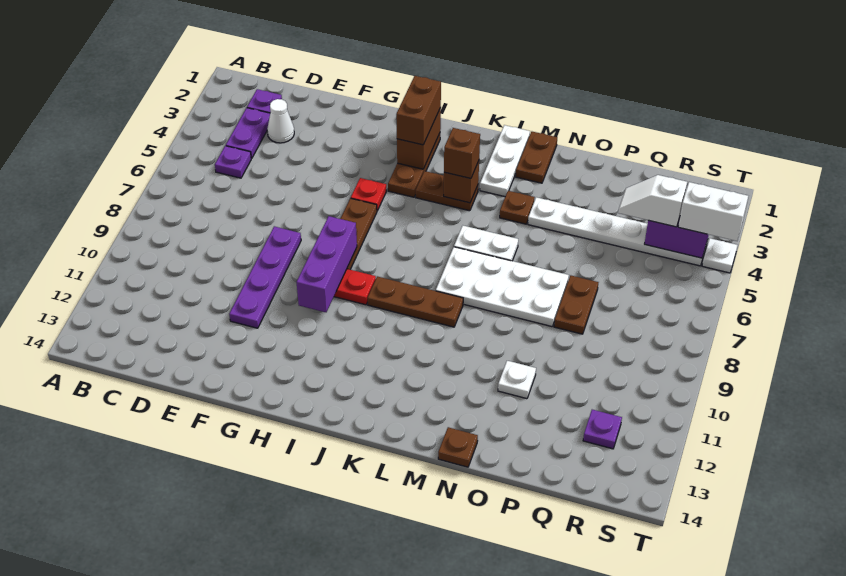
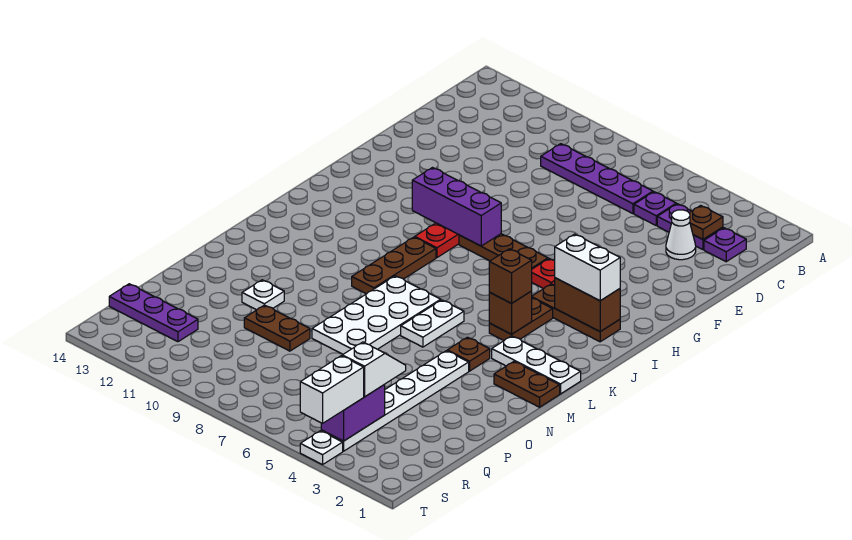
purple plate F8:F11 level 1 -> purple plate C6:C9 level 1
brown brick I2:I3 level 3 -> white brick I2:I3 level 3
brown plate N14 level 1 -> brown plate C3 level 2
brown plate P7:P8 level 1 -> brown plate P9:P10 level 1
purple plate R12 level 1 -> purple plate R12:R14 level 1

